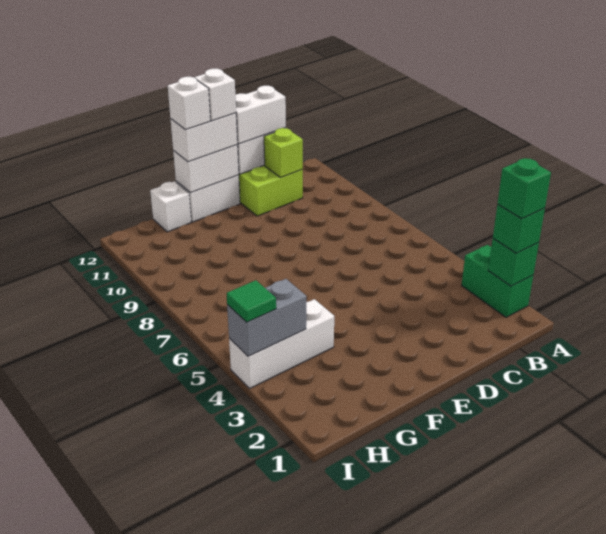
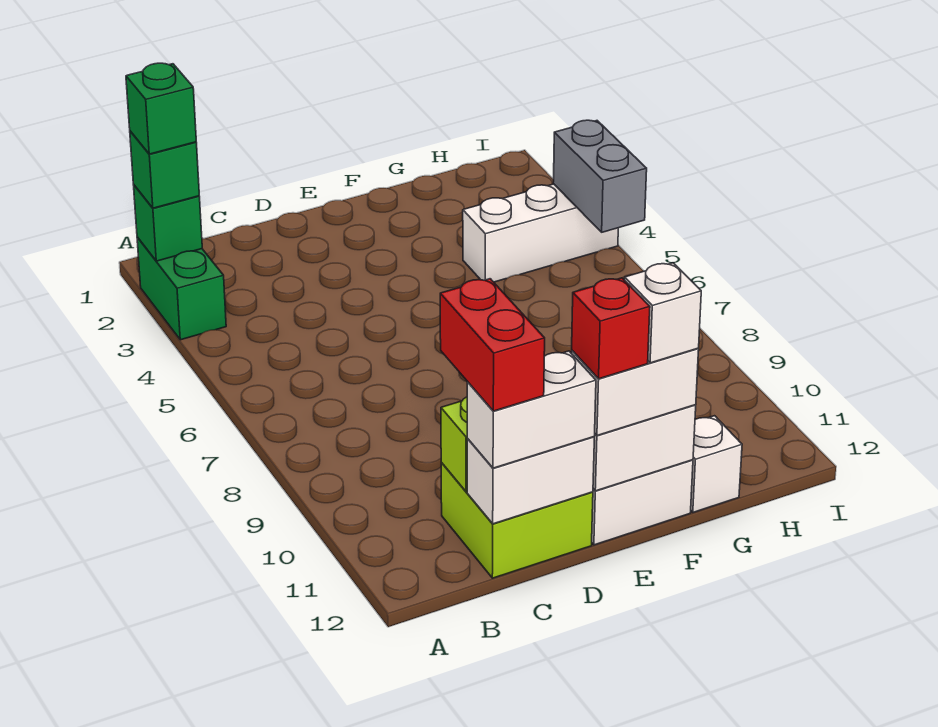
none -> red brick C11:C12 level 4
white brick E12 level 4 -> red brick E12 level 4
grey brick H4:I4 level 2 -> grey brick I4:I5 level 2
green tile I4 level 3 -> none

